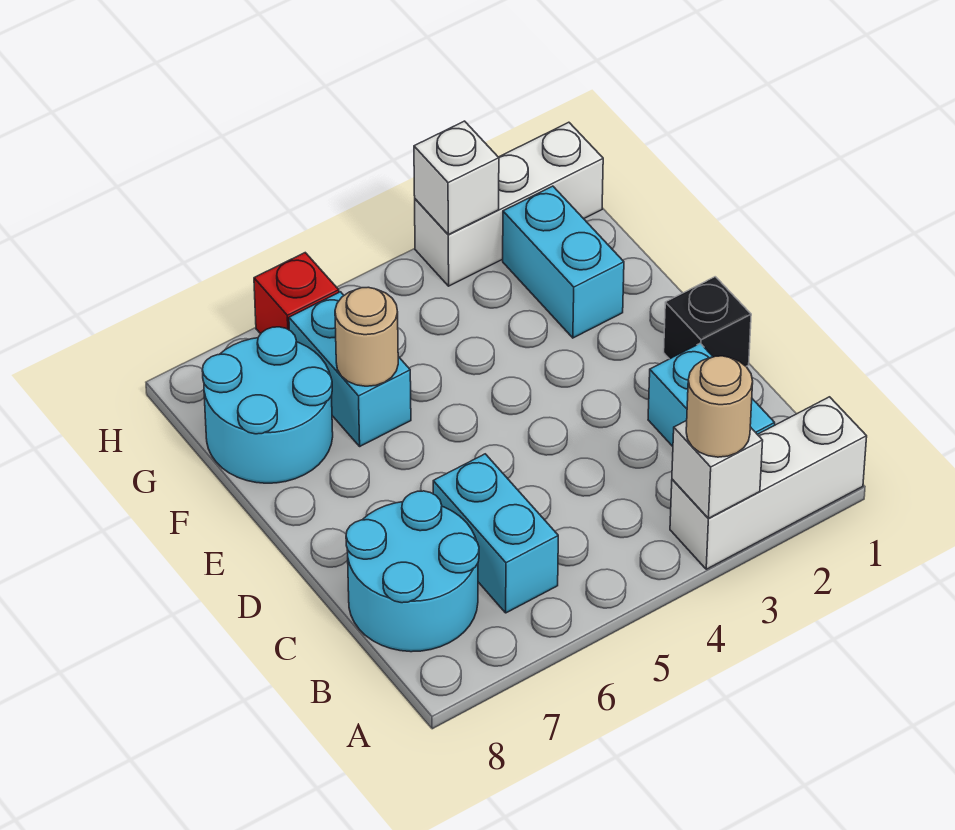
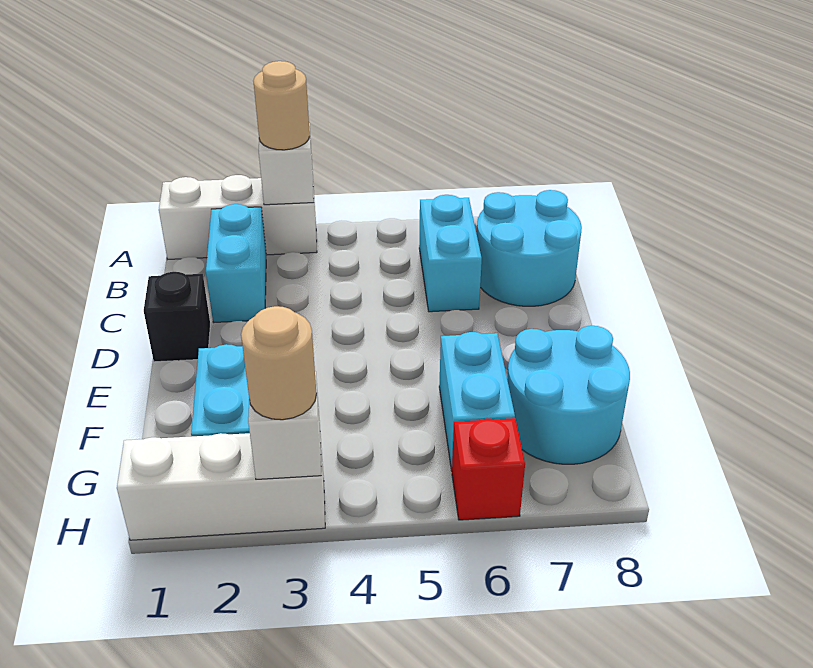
tan round brick F6 level 2 -> tan round brick H3 level 3

